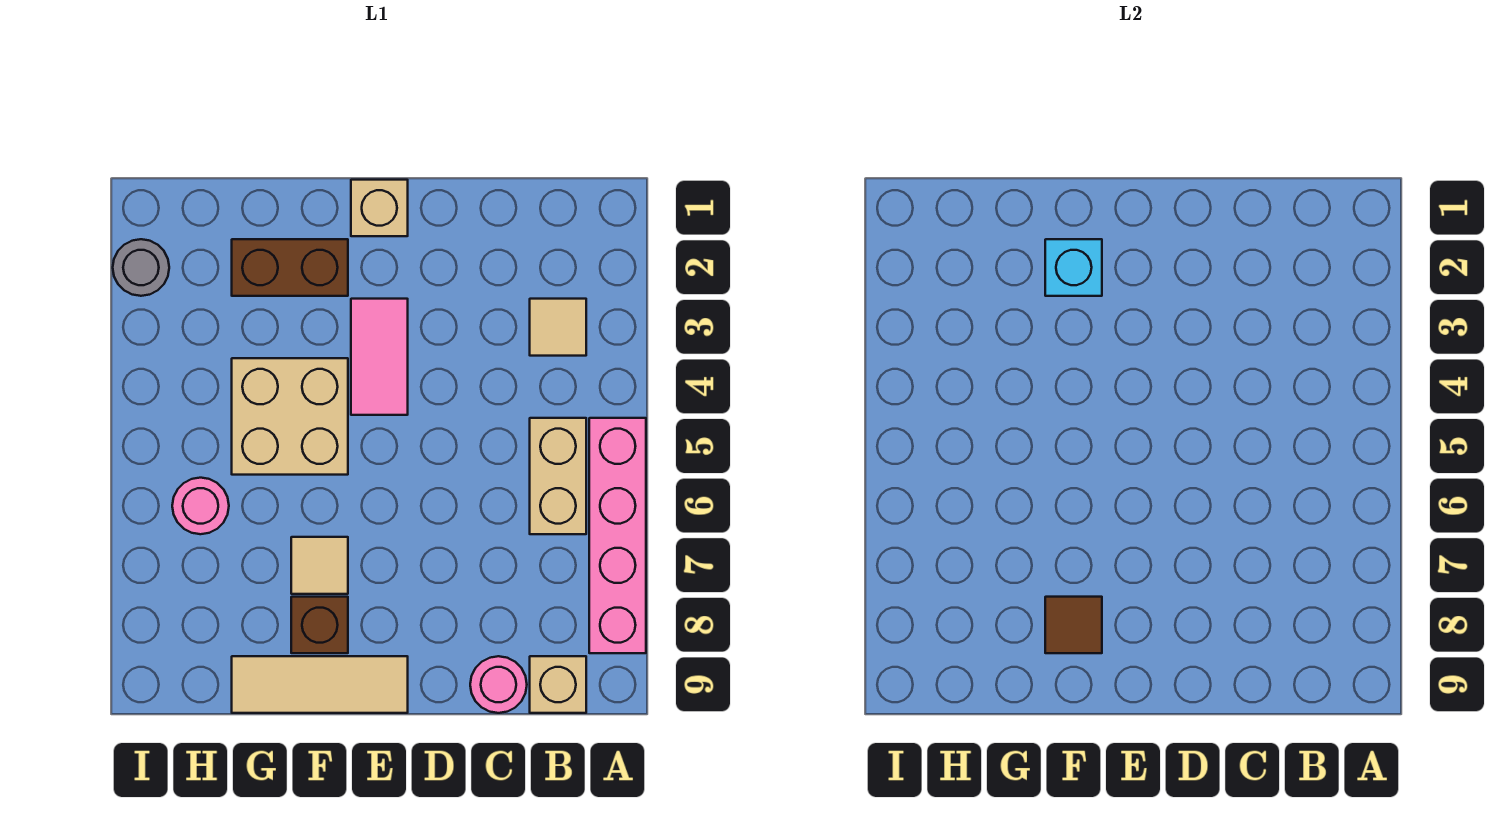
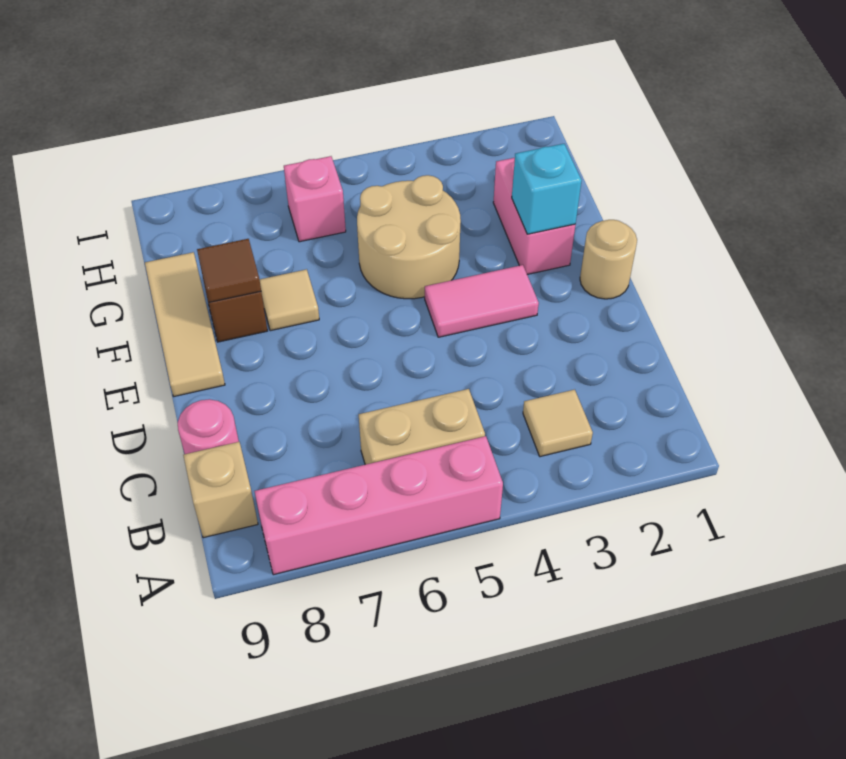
tan brick E1 level 1 -> tan round brick E1 level 1
brown brick F2:G2 level 1 -> pink brick F2:G2 level 1
tan brick F4:G5 level 1 -> tan round brick F4:G5 level 1
pink round brick H6 level 1 -> pink brick H6 level 1
grey round brick I2 level 1 -> none

